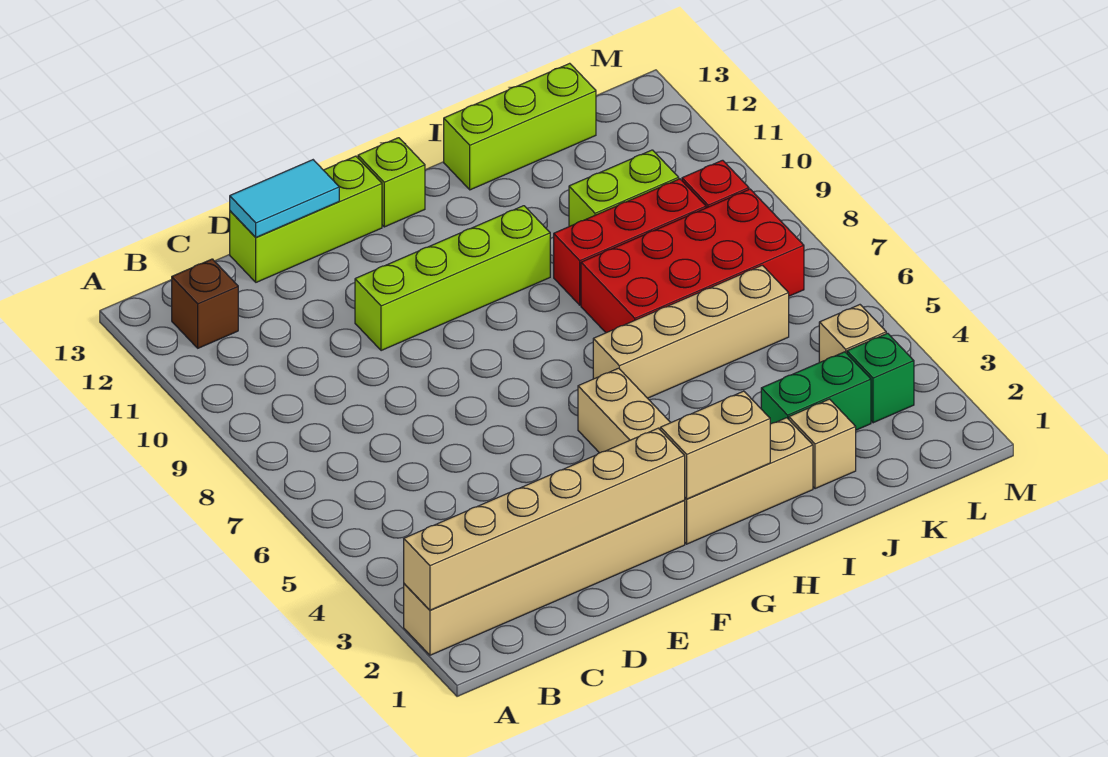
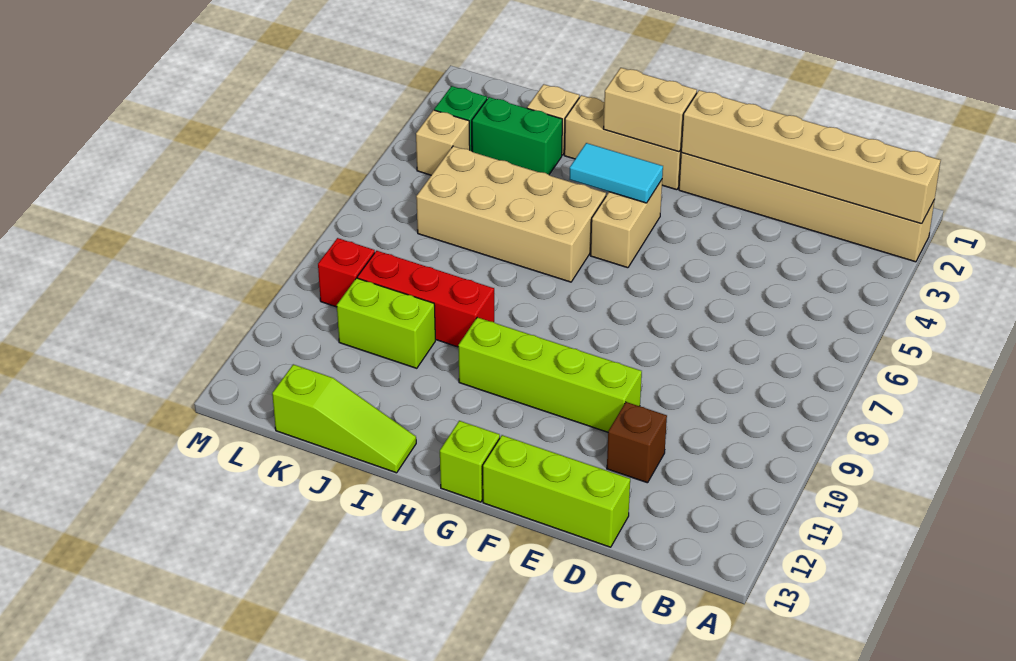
brown brick B12 level 1 -> brown brick D11 level 1
cyan tile D13:E13 level 2 -> cyan tile G4:H4 level 2
tan brick H6:K6 level 1 -> tan brick H5:K6 level 1
red brick I7:L8 level 1 -> none
lime brick I13:K13 level 1 -> lime slope I13:K13 level 1 top K

